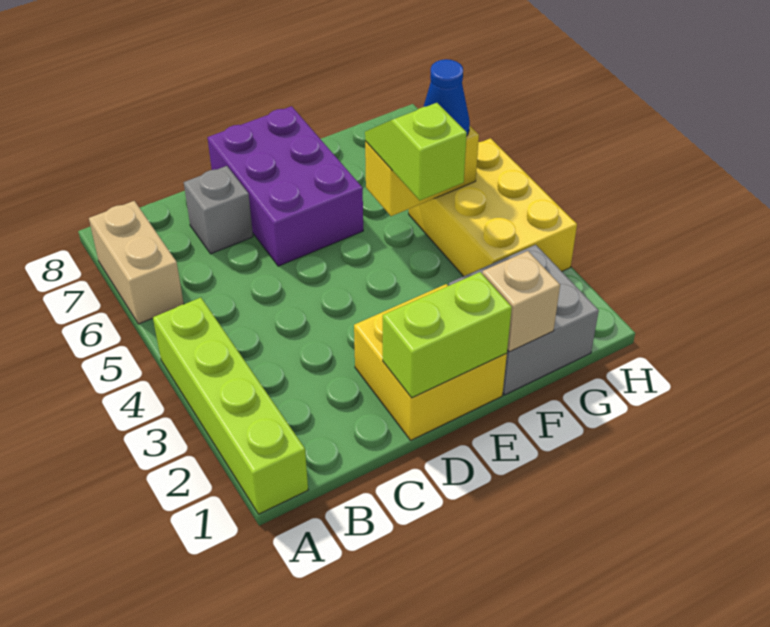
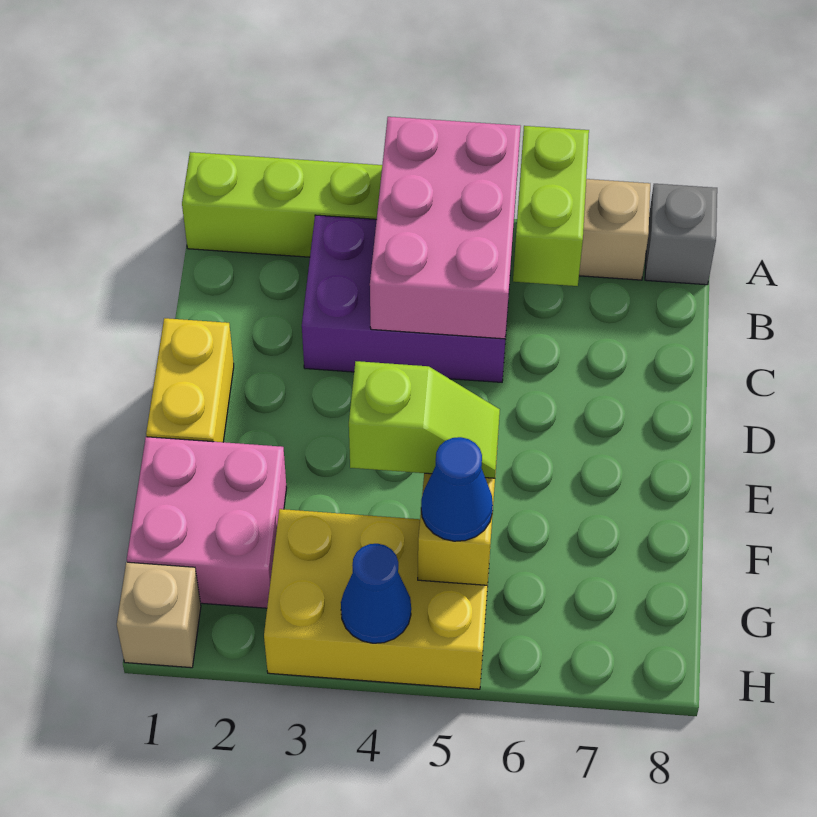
none -> pink brick A4:C5 level 2
grey brick C7 level 1 -> grey brick A8 level 1
yellow brick D1:E2 level 1 -> yellow brick D1:E1 level 1
lime brick D1:E1 level 2 -> lime brick A6:B6 level 2
purple brick D6:E8 level 1 -> purple brick B3:C5 level 1
grey brick F1:G2 level 1 -> pink brick F1:G2 level 1
tan brick F1 level 2 -> tan brick H1 level 1
none -> blue cone H4 level 2

